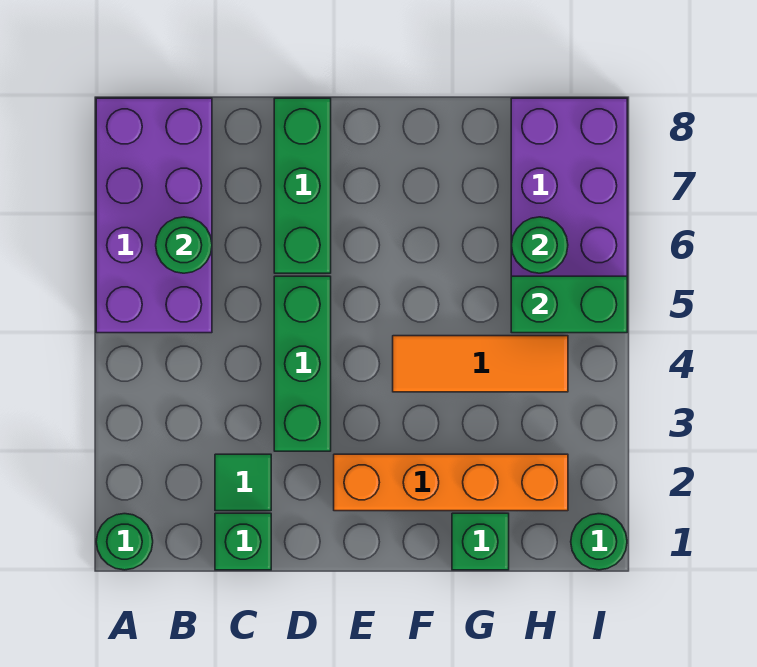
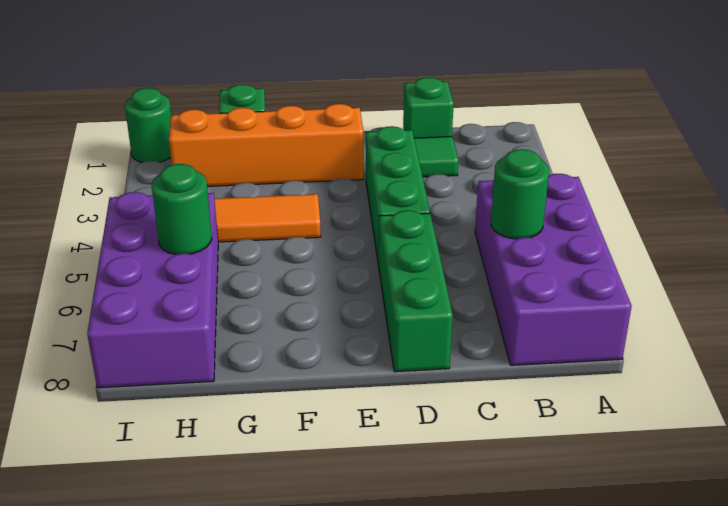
green round brick A1 level 1 -> none
green brick H5:I5 level 2 -> none

